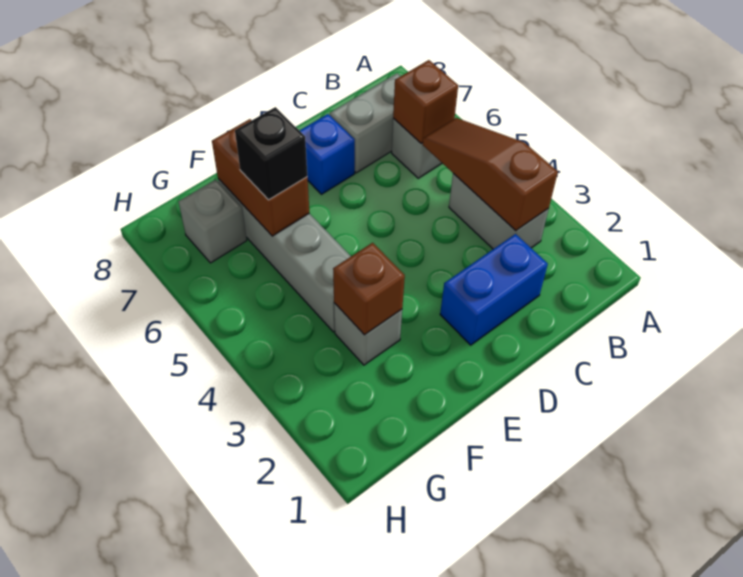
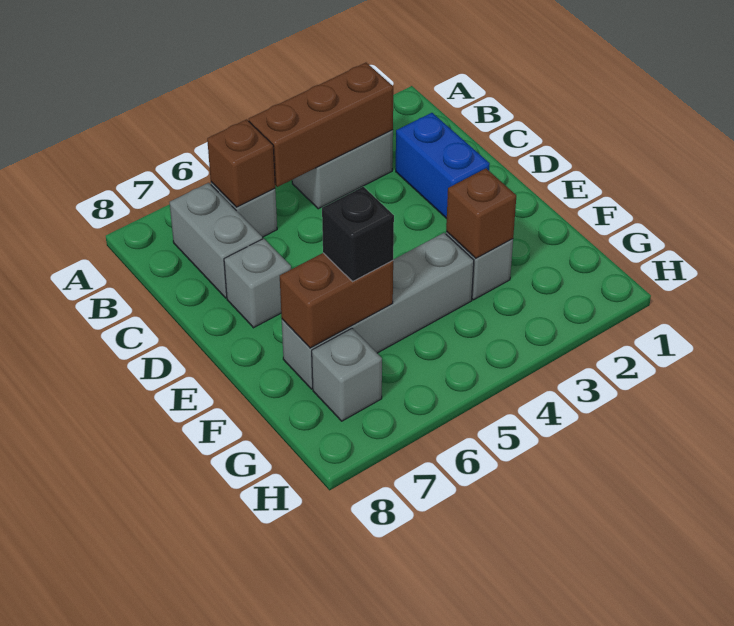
brown slope B3:B5 level 2 top 3 -> brown brick B3:B5 level 2
blue brick D7 level 1 -> grey brick D7 level 1

